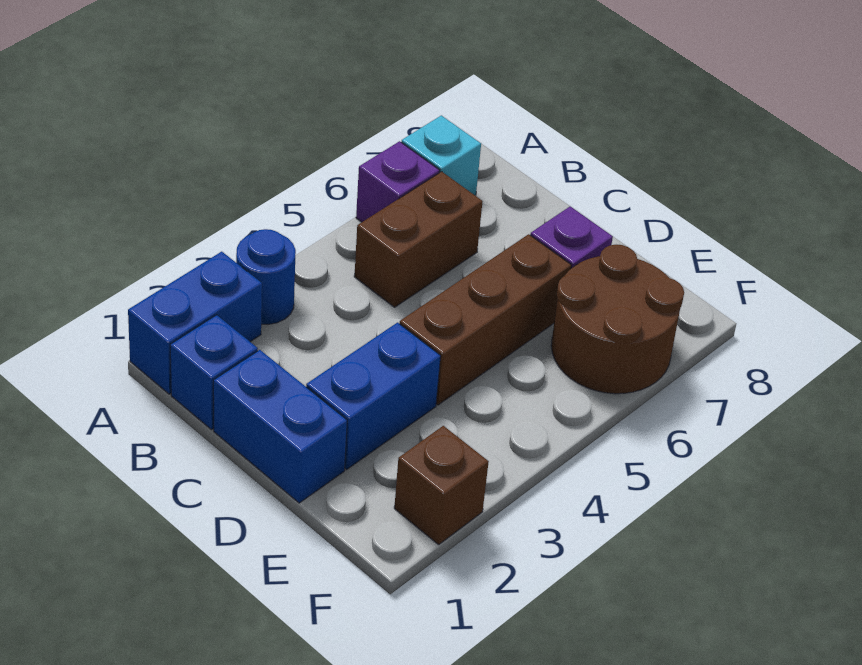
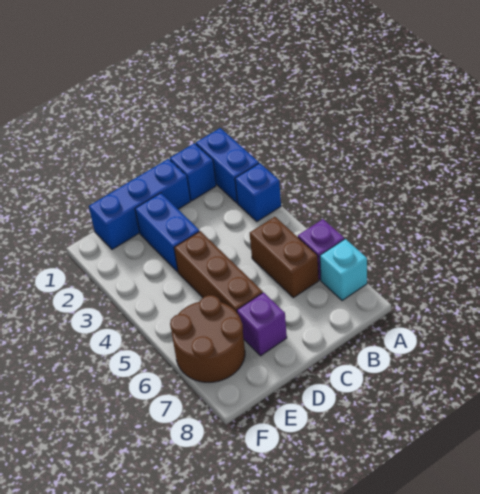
blue round brick A3 level 1 -> blue brick A3 level 1
blue brick C1:D1 level 1 -> blue brick C1:E1 level 1
brown brick F2 level 1 -> none

